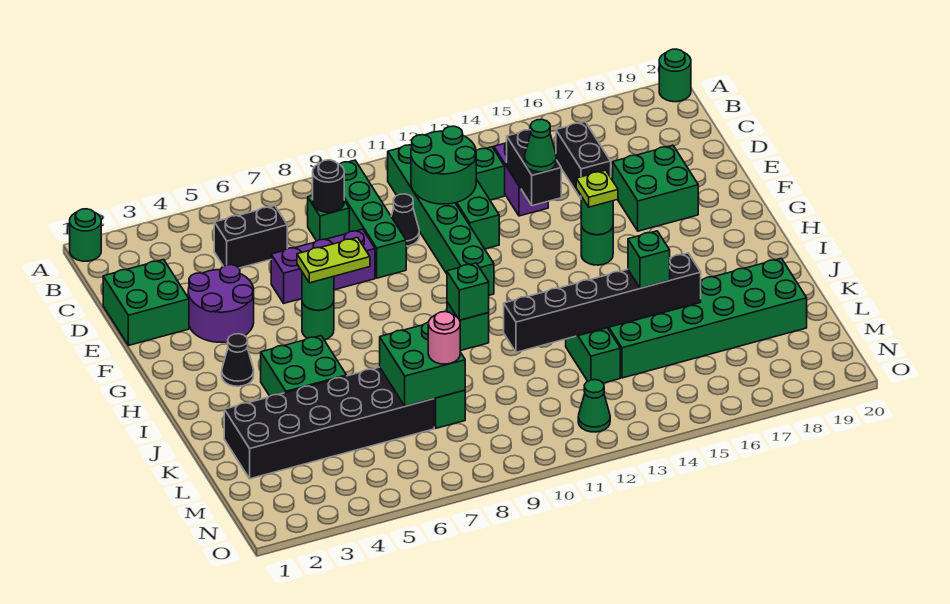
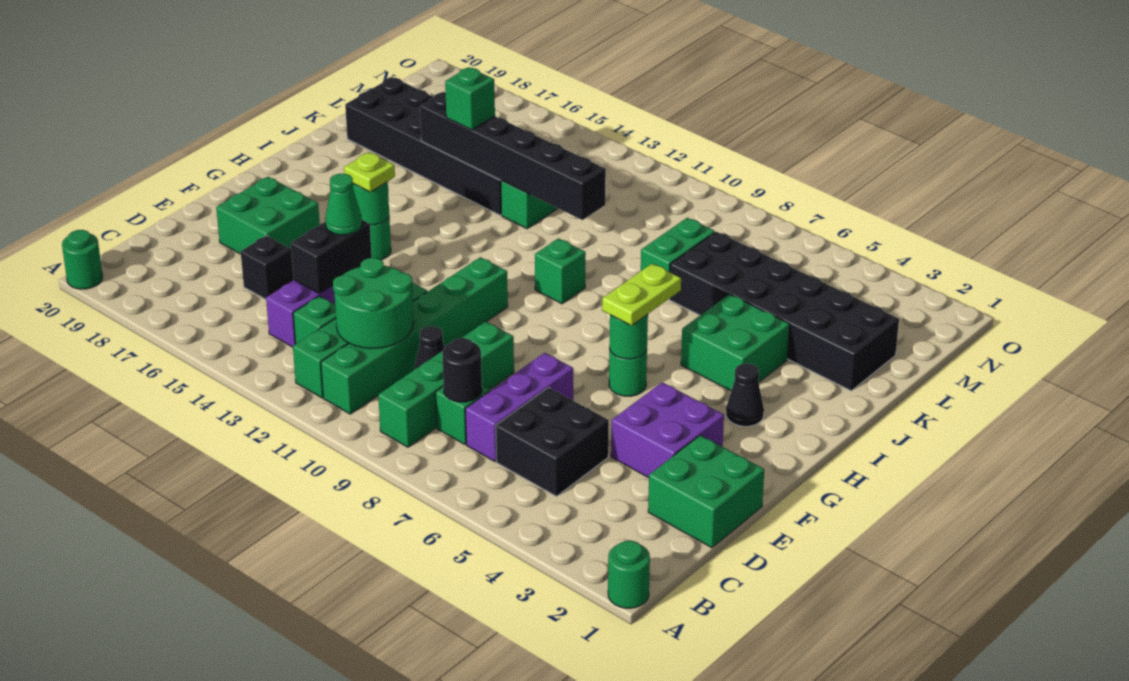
black brick C5:C6 level 1 -> black brick C5:D6 level 1
black brick C16:D16 level 1 -> black brick D16 level 1
purple round brick E3:F4 level 1 -> purple brick E3:F4 level 1
purple brick E6:E8 level 1 -> purple brick C7:E7 level 1
lime plate G6:G7 level 3 -> lime plate G6:H6 level 3
green brick I10 level 2 -> none
green brick K7:L8 level 2 -> none
green brick K14:L19 level 1 -> black brick K14:L19 level 1
pink round brick L8 level 3 -> none
green cone N12 level 1 -> none

